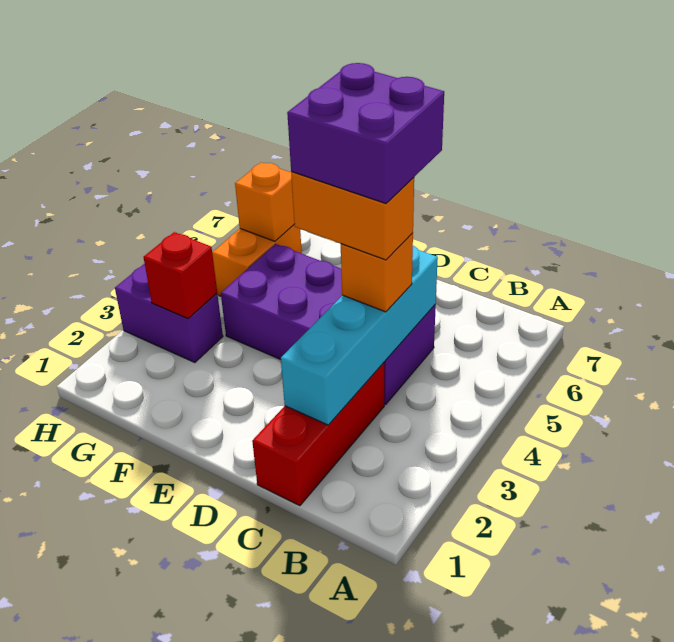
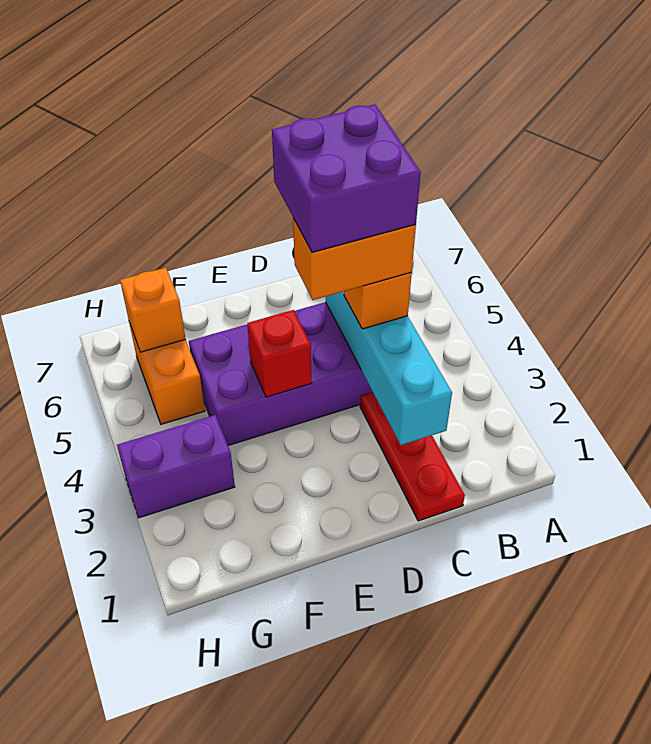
red brick C1:C3 level 1 -> red plate C1:C3 level 1
red brick G3 level 2 -> red brick E4 level 2

